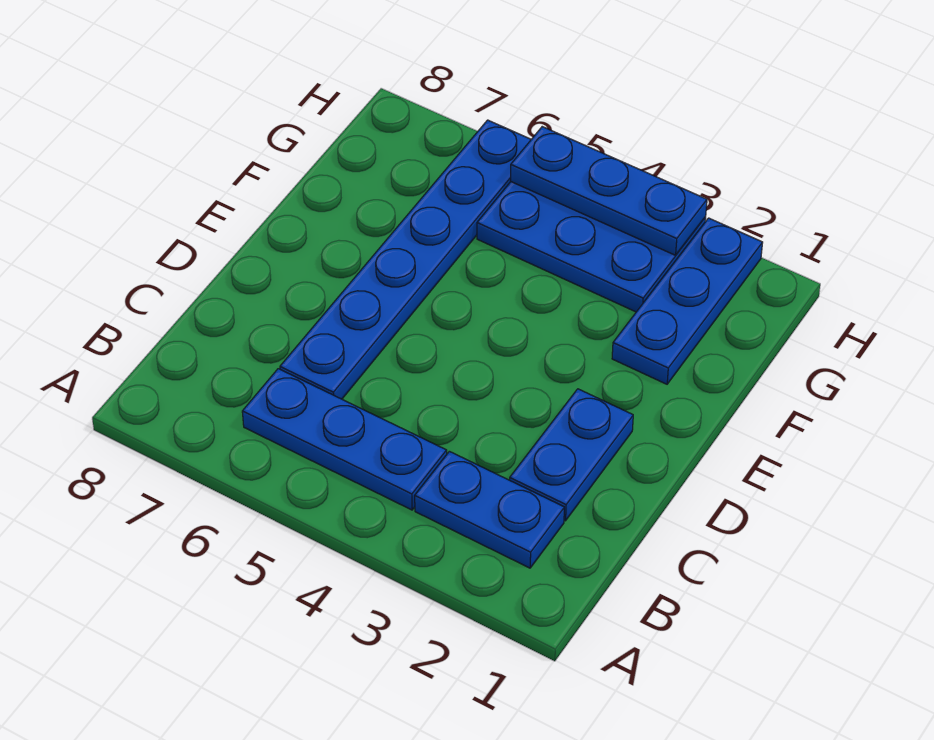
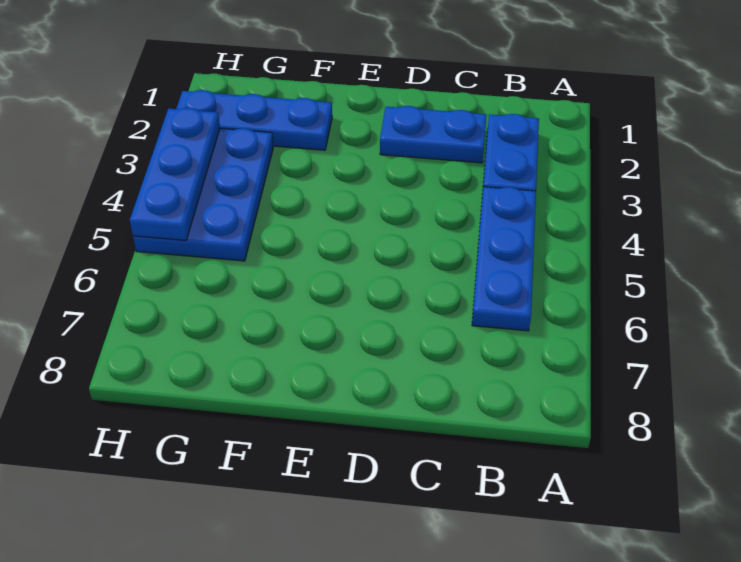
blue plate C6:H6 level 1 -> none

